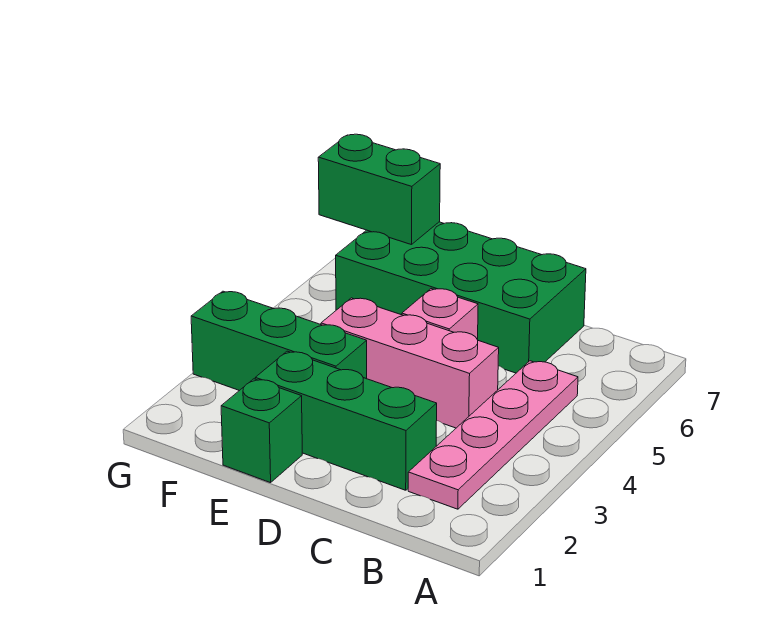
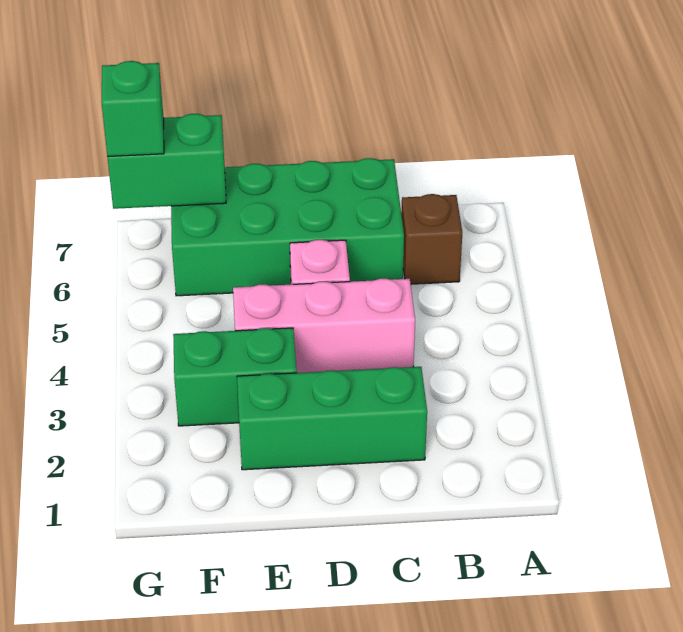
pink plate B2:B5 level 1 -> none
none -> brown brick B6 level 1
green brick E1 level 1 -> green brick G7 level 3
green brick E3:G3 level 1 -> green brick E3:F3 level 1

